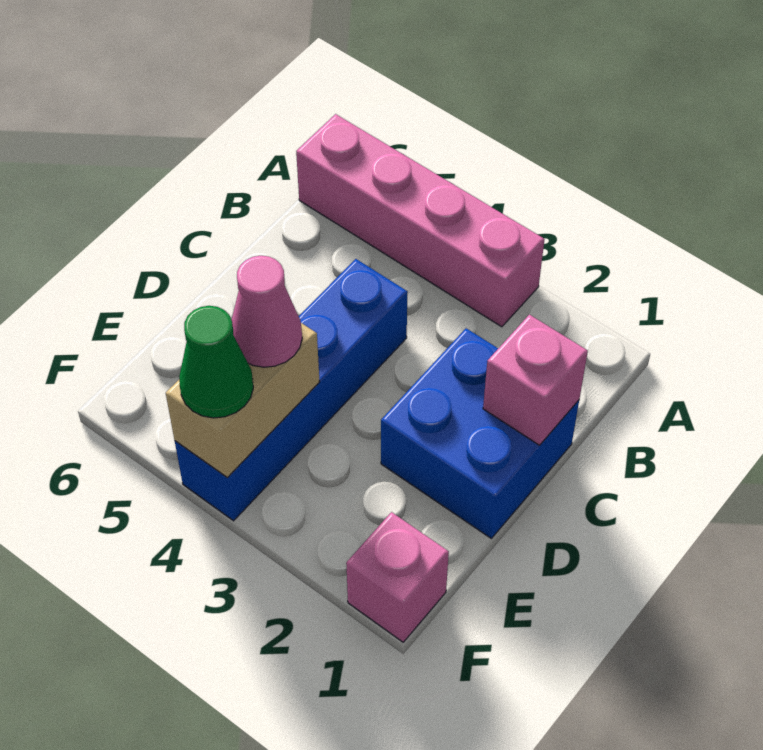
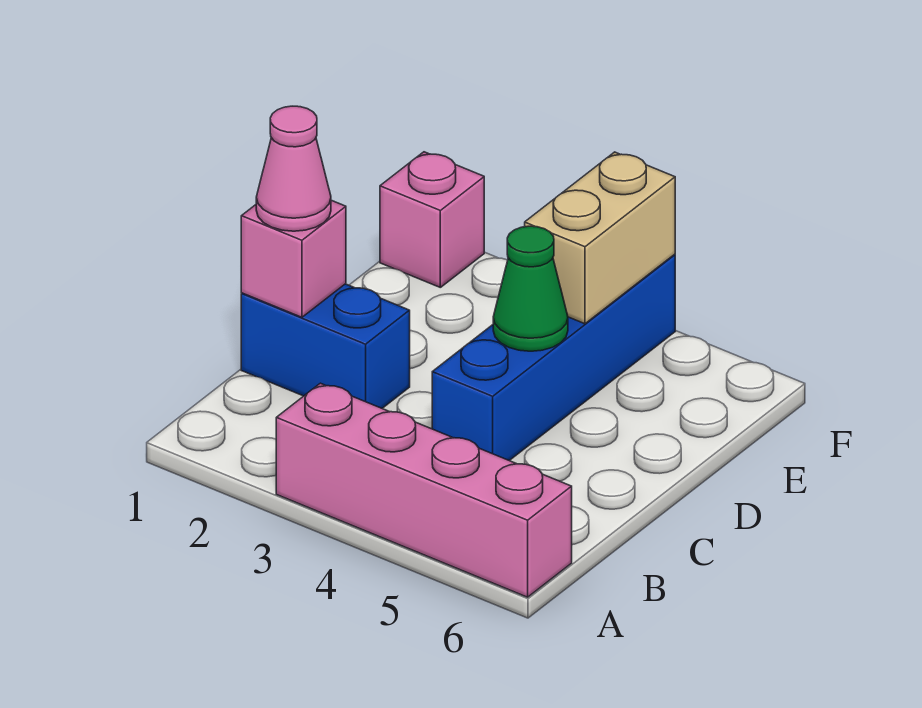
blue brick C1:D2 level 1 -> blue brick C1:C2 level 1
pink cone E4 level 3 -> pink cone C1 level 3
green cone F4 level 3 -> green cone D4 level 2

